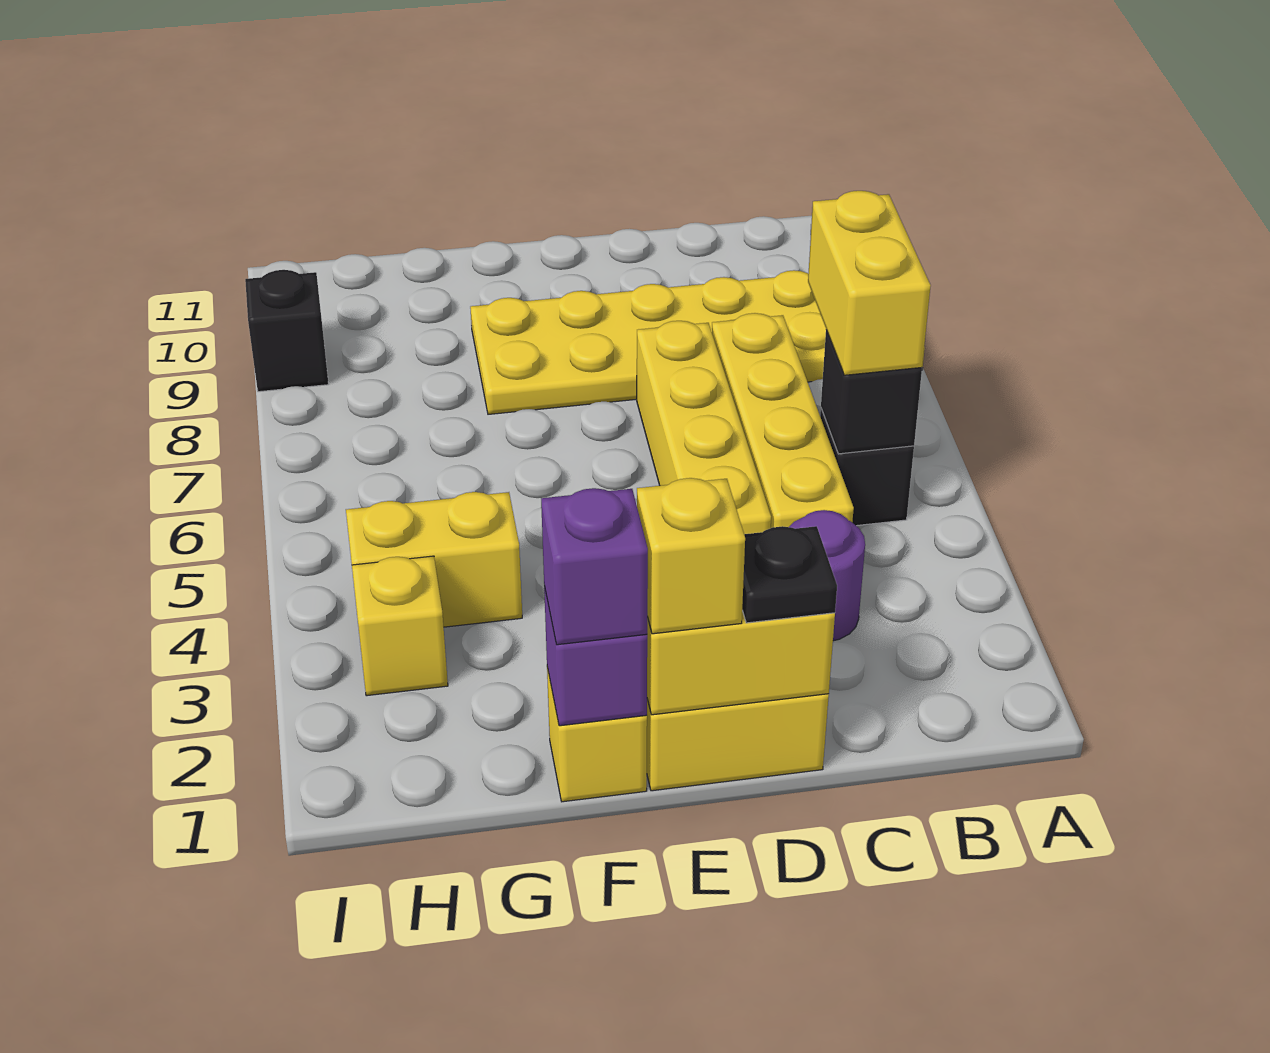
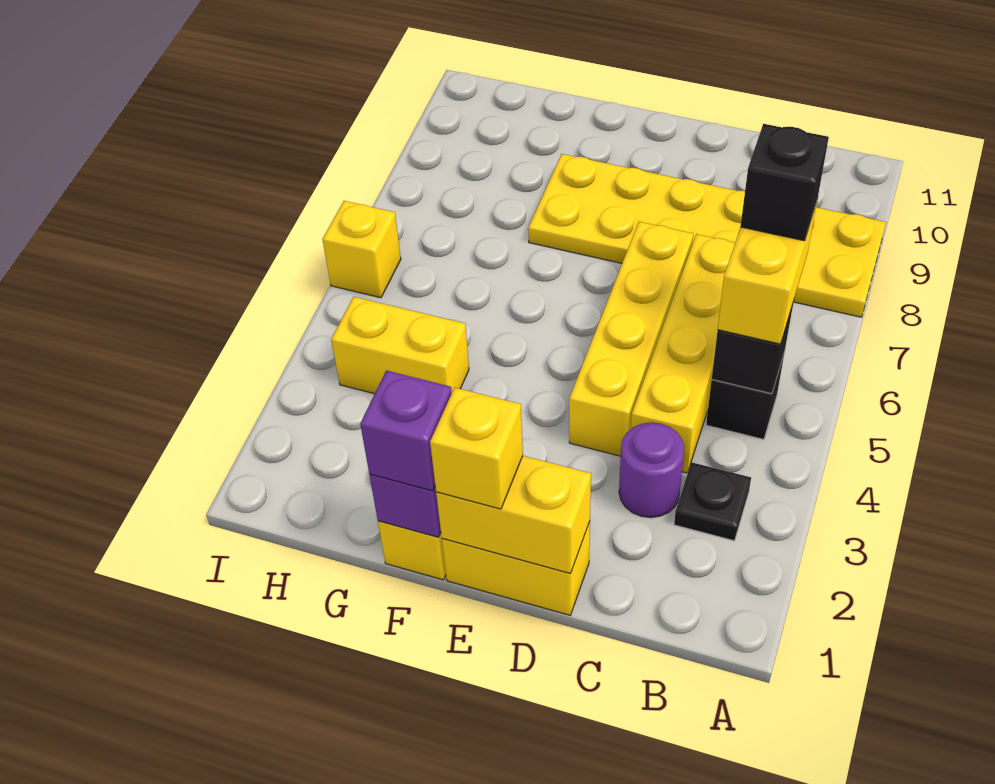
black plate D1 level 3 -> black plate B3 level 1
yellow brick H3 level 1 -> yellow brick I6 level 1
black brick I9 level 1 -> black brick B6 level 4

